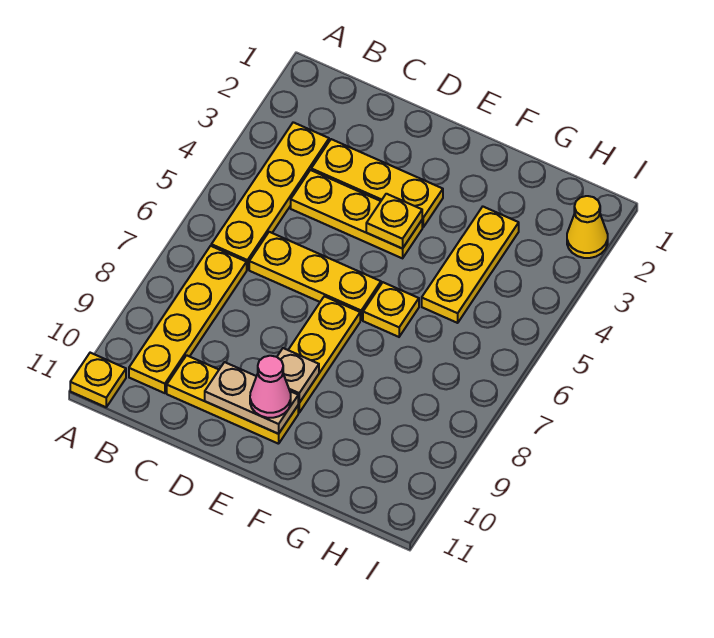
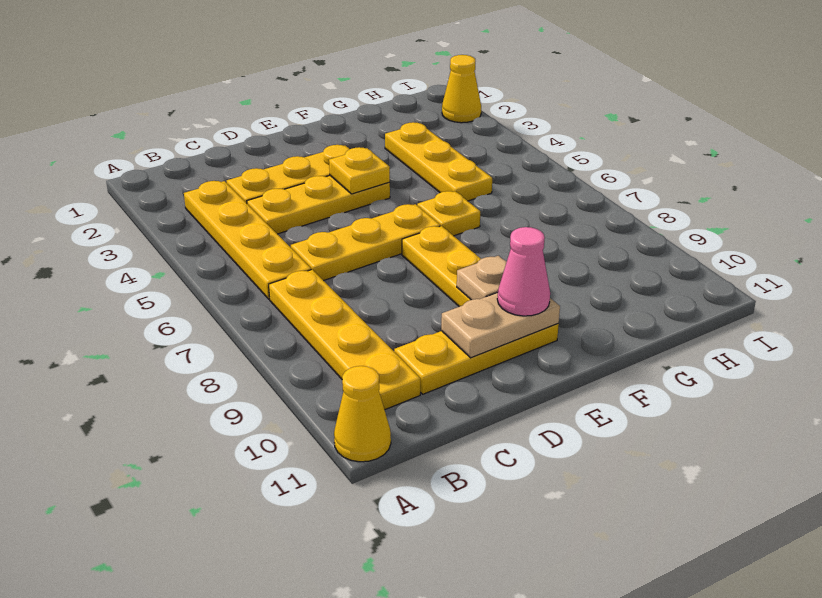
yellow plate A11 level 1 -> yellow cone A11 level 1

